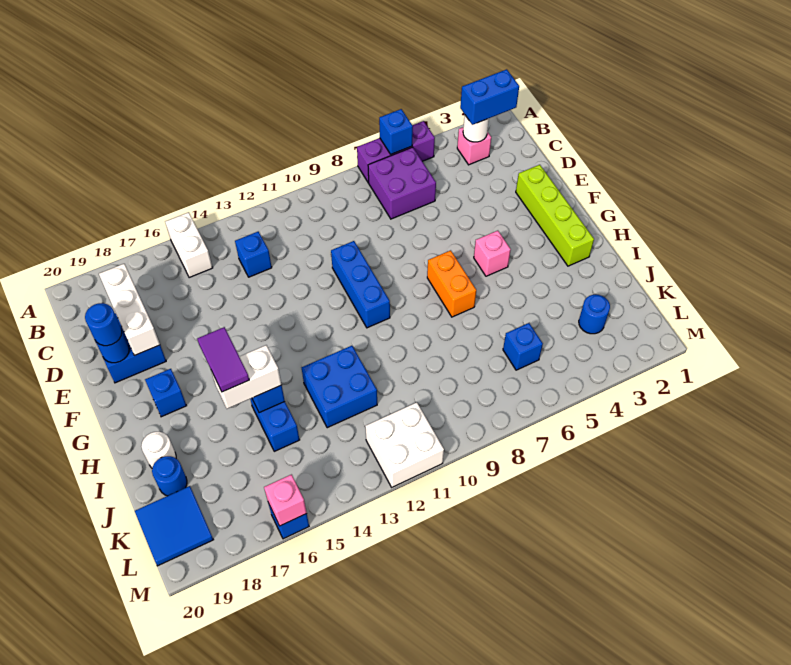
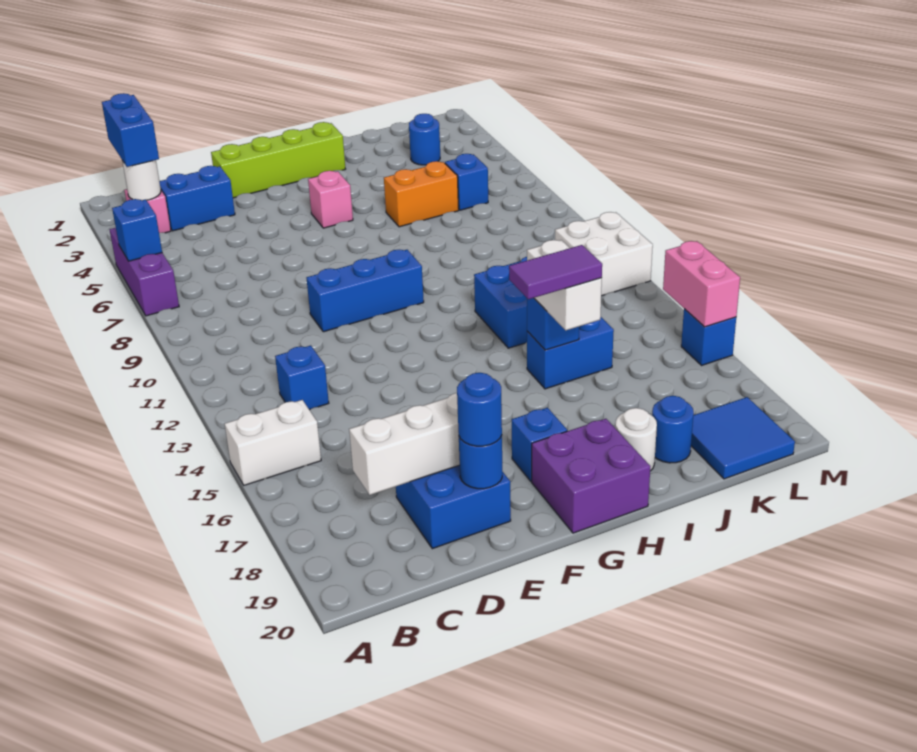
purple brick B6:C7 level 1 -> purple brick G19:H20 level 1
none -> blue brick C3:D3 level 1
orange brick G7:H7 level 1 -> orange brick I6:J6 level 1
pink brick M16 level 2 -> pink brick M15:M16 level 2

